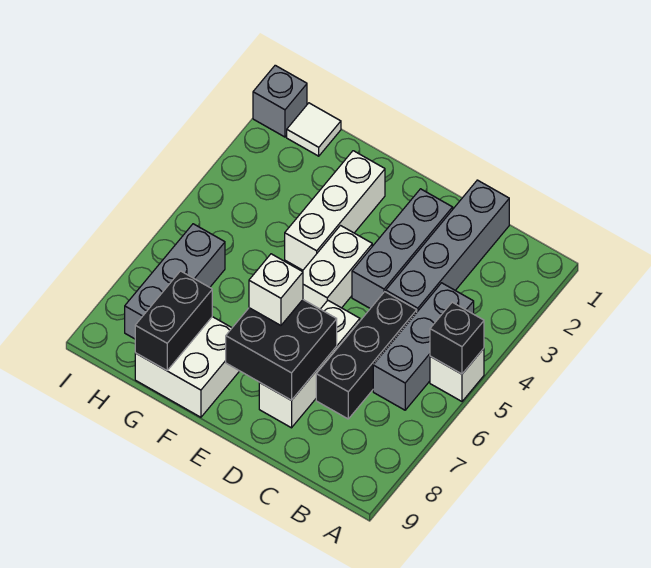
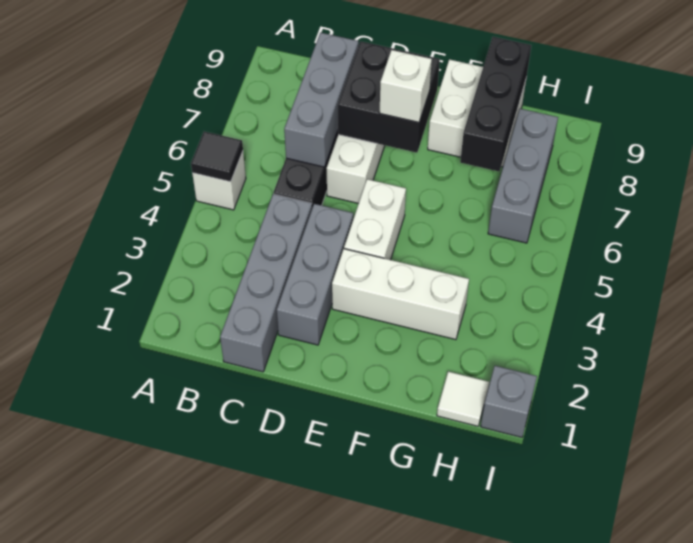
black brick A5 level 2 -> black tile A5 level 2
grey brick B4:B6 level 1 -> grey brick C6:C8 level 2
white brick F2:F4 level 1 -> white brick E3:G3 level 1
black brick G8:G9 level 2 -> black brick G7:G9 level 2

